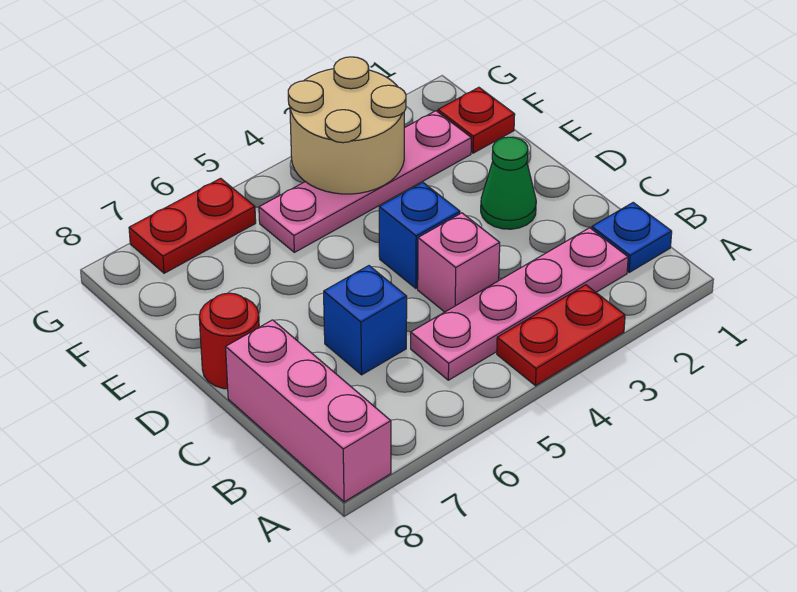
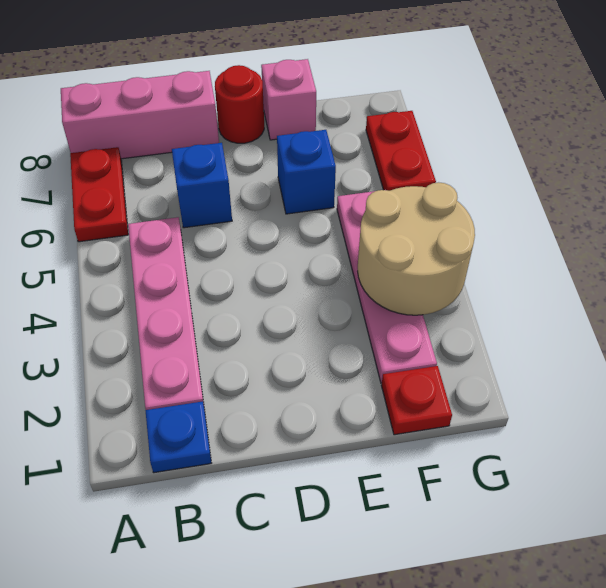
red plate A3:A4 level 1 -> red plate A6:A7 level 1
pink brick C4 level 1 -> pink brick E8 level 1
green cone D2 level 1 -> none
blue brick D4 level 1 -> blue brick E6 level 1

